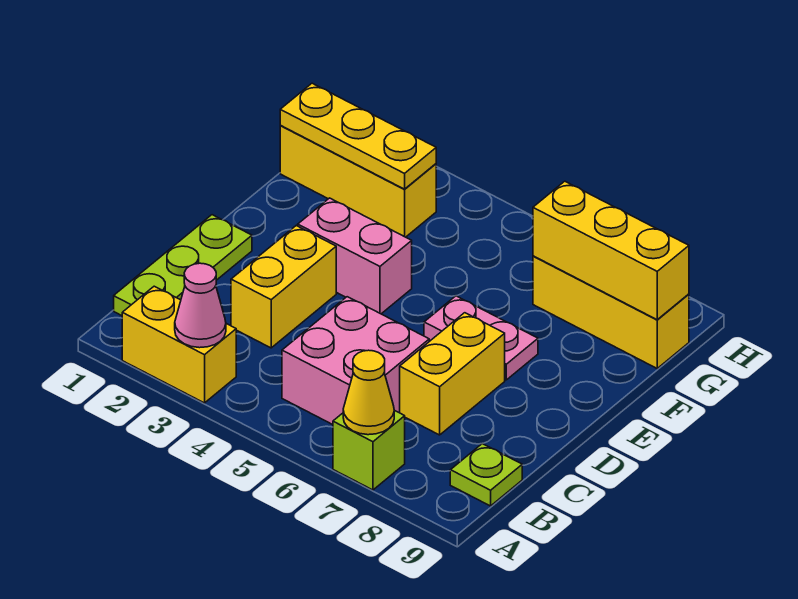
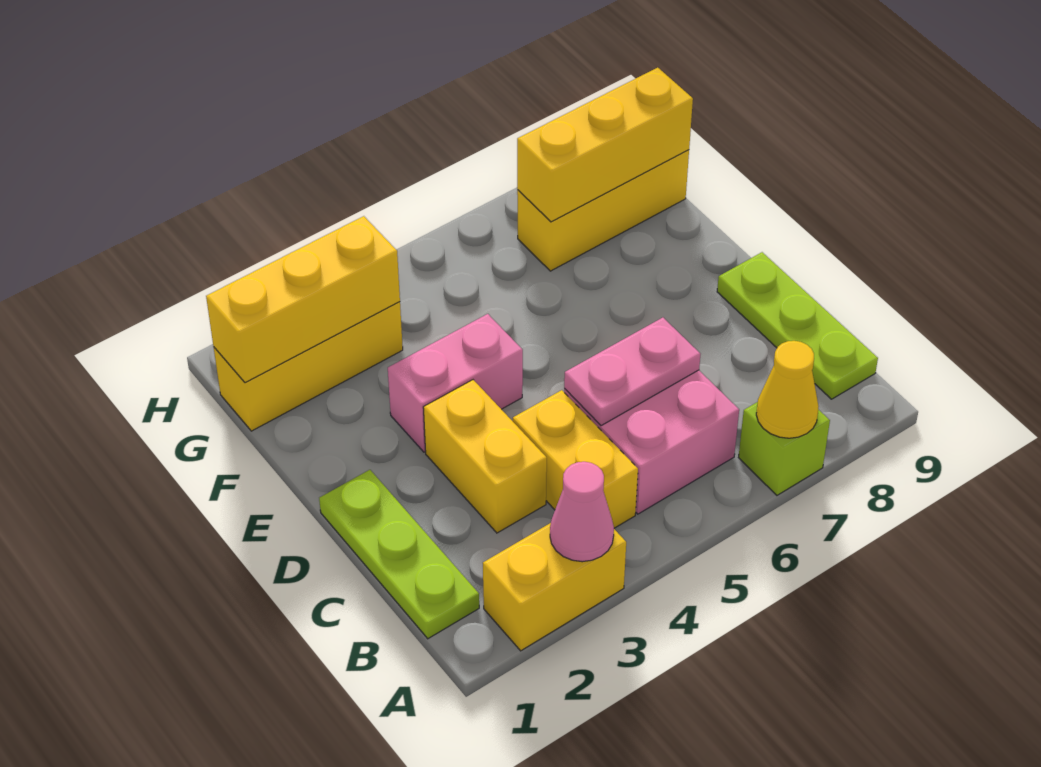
lime plate B9 level 1 -> lime plate B9:D9 level 1
yellow brick C7:D7 level 1 -> yellow brick B4:C4 level 1
pink plate E6:E7 level 1 -> pink plate C5:C6 level 2
yellow plate G1:G3 level 2 -> yellow brick G1:G3 level 2

